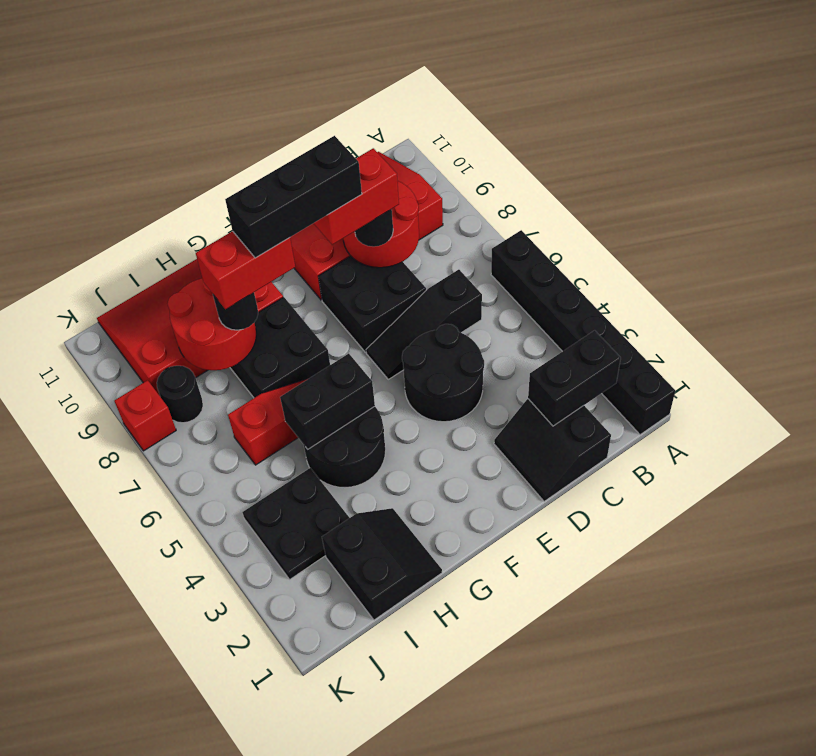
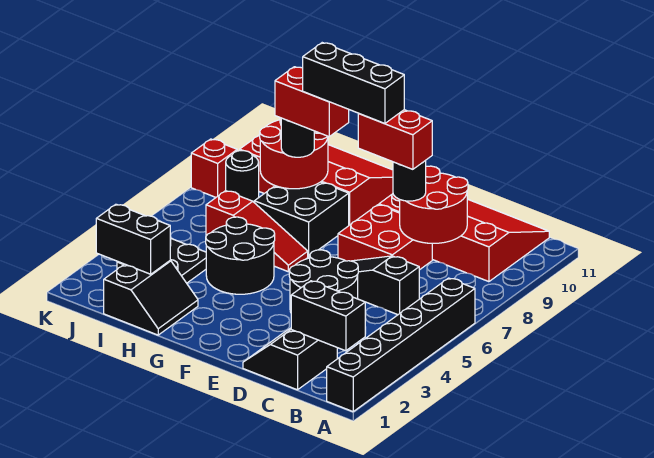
black brick D7:E8 level 1 -> red brick D7:E8 level 1
black brick G5:H5 level 2 -> black brick I2:J2 level 2

